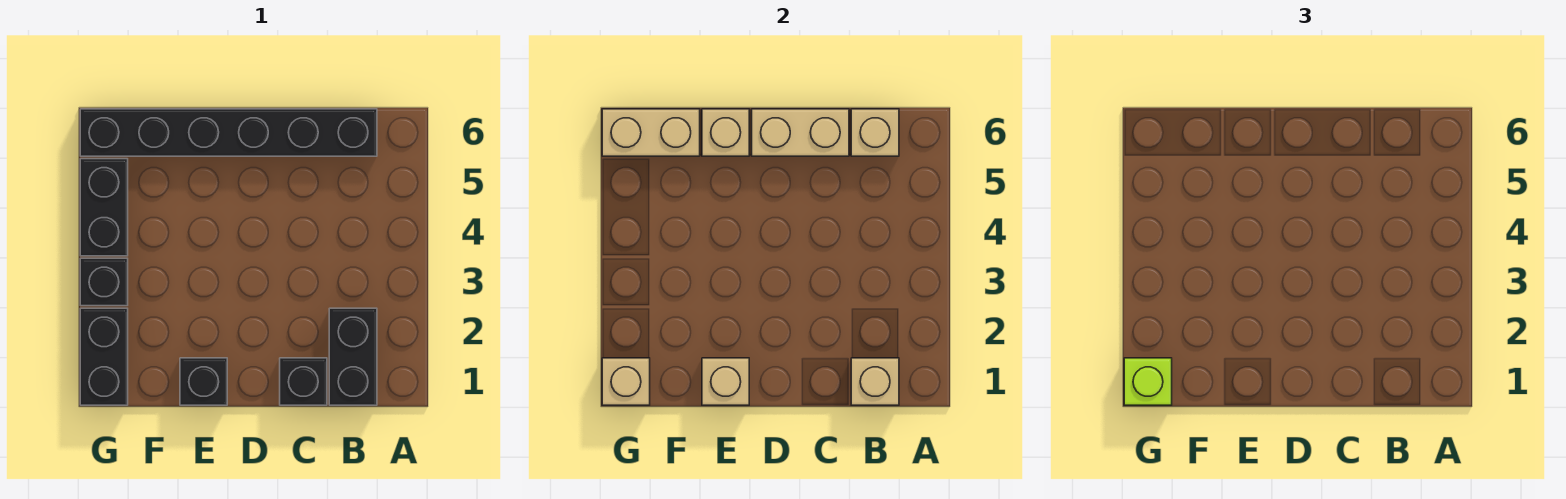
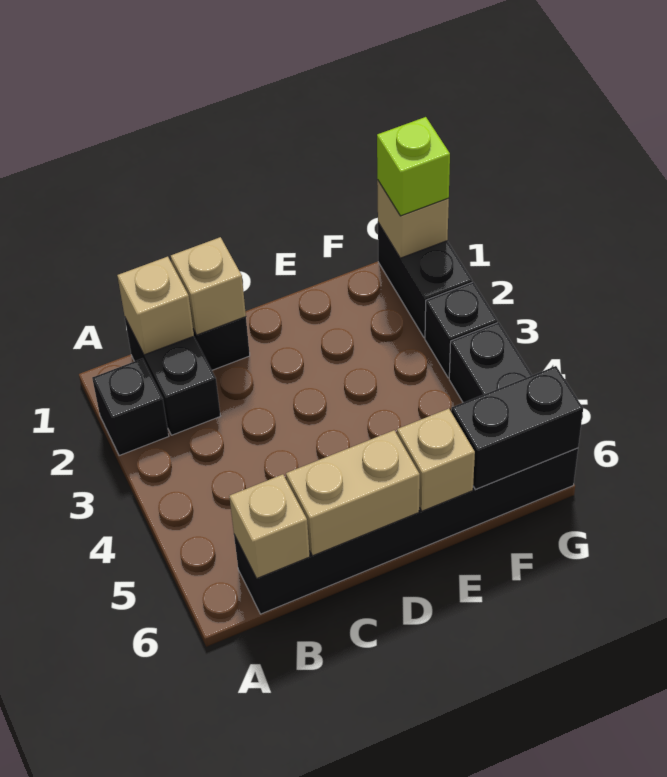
black brick E1 level 1 -> black brick A2 level 1
tan brick E1 level 2 -> tan brick C1 level 2
tan brick F6:G6 level 2 -> black brick F6:G6 level 2

